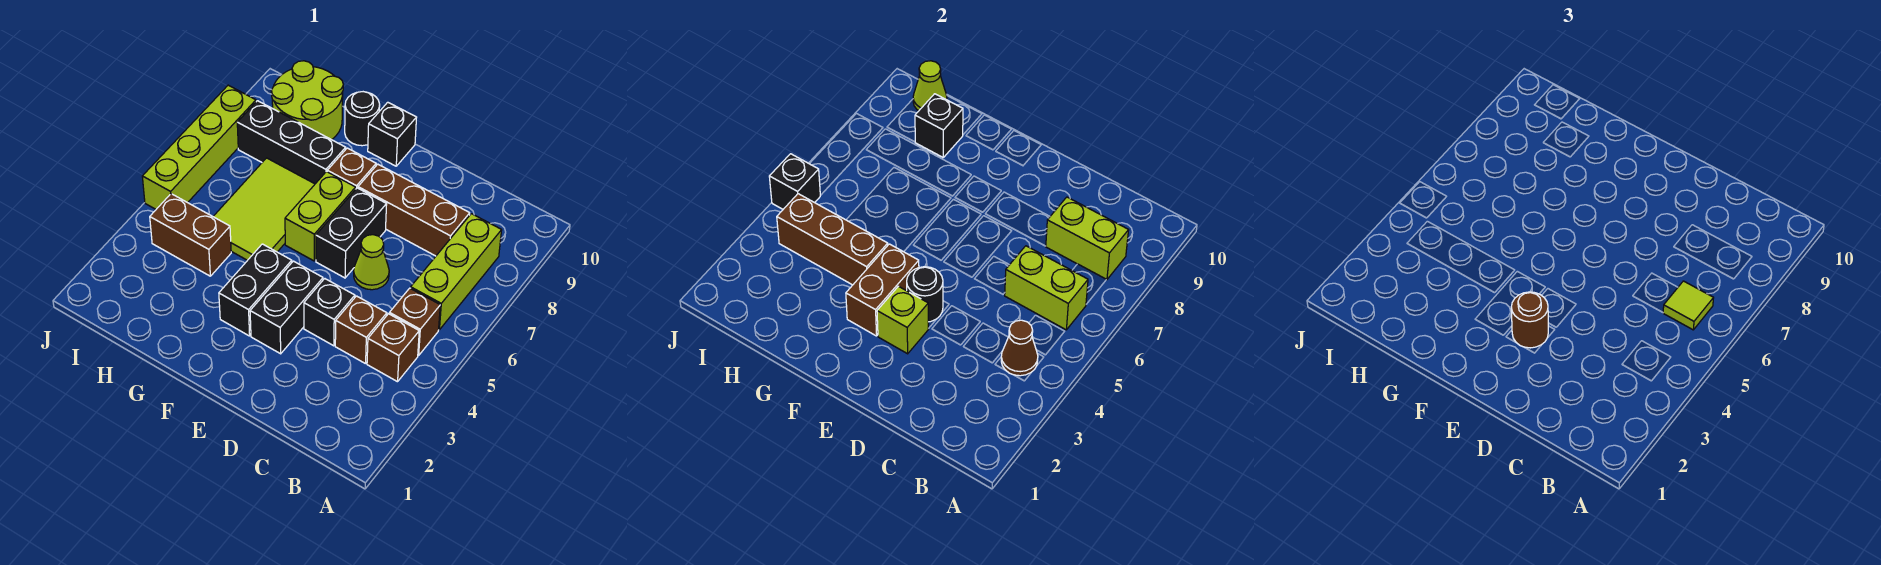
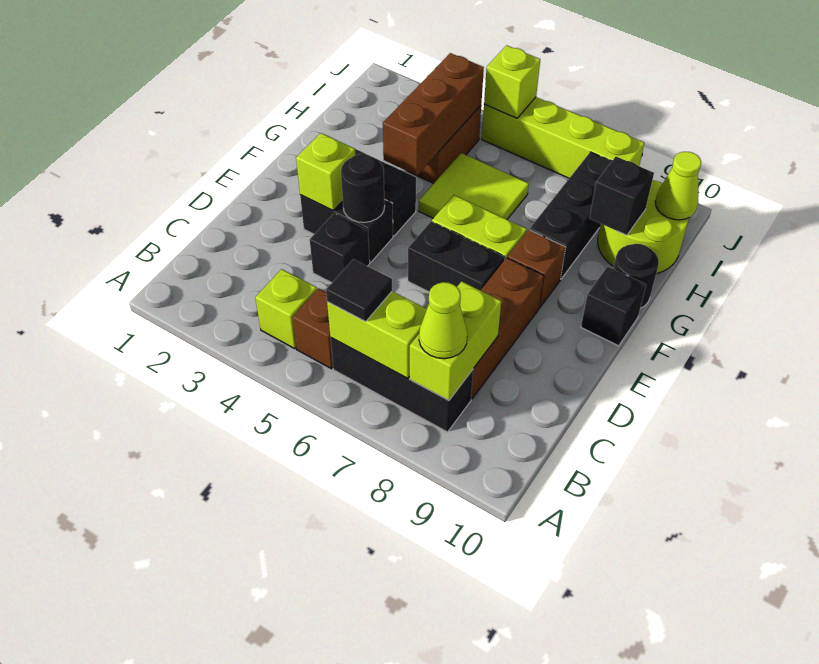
brown brick B4 level 1 -> lime brick B4 level 1
brown cone B4 level 2 -> none
lime brick B6:B8 level 1 -> black brick B6:B8 level 1
lime brick B6:C6 level 2 -> lime brick B6:B7 level 2
lime tile B6 level 3 -> black tile B6 level 3
brown brick C4 level 1 -> none
lime cone D6 level 1 -> lime cone B8 level 3
brown round brick E3 level 3 -> none
brown brick F3:F4 level 2 -> none
lime tile G5:H7 level 1 -> lime tile G5:H6 level 1
black brick J5 level 2 -> lime brick J5 level 2

